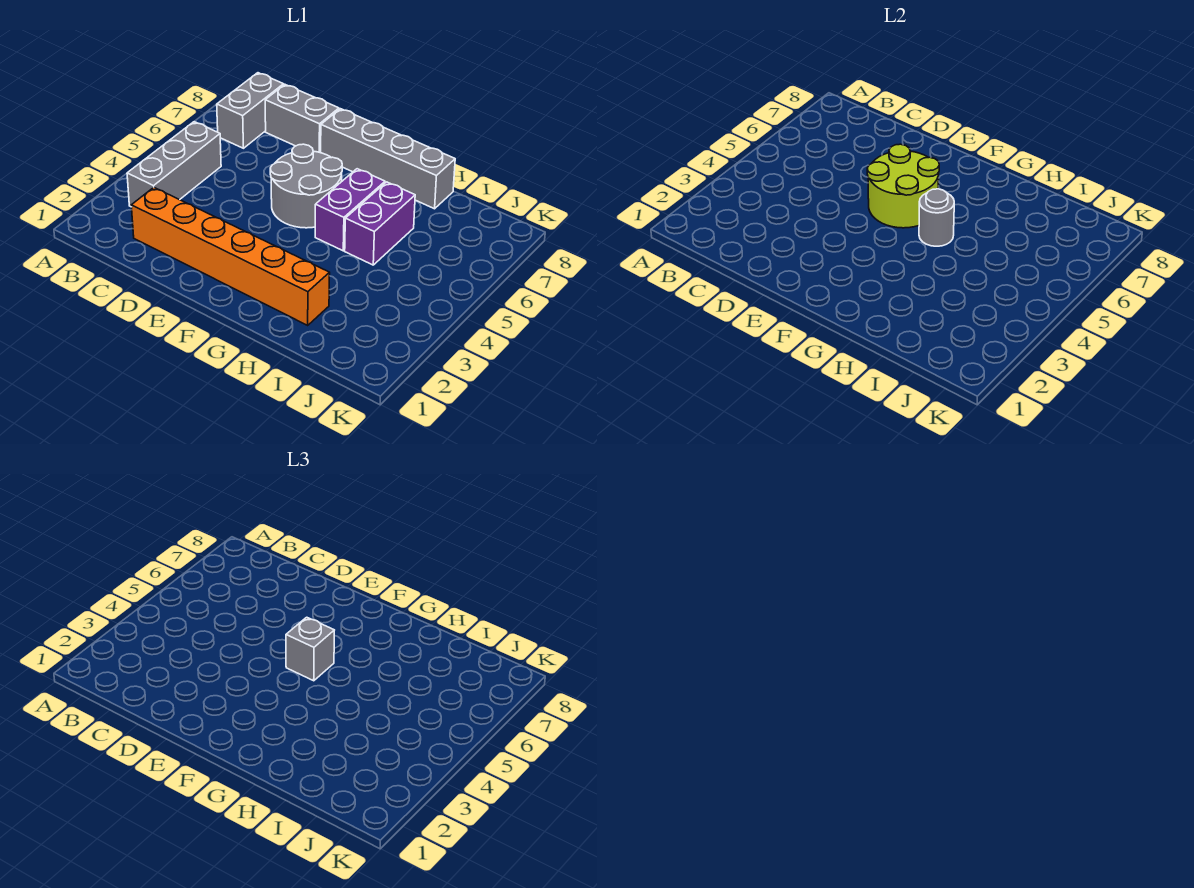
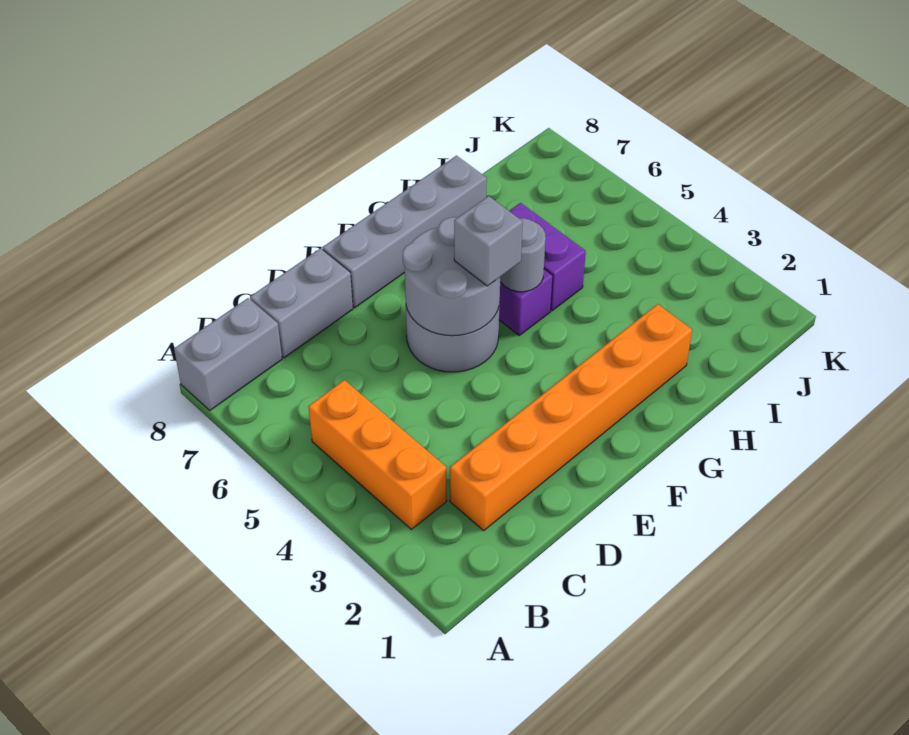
grey brick B3:B5 level 1 -> orange brick B3:B5 level 1
grey brick B7:B8 level 1 -> grey brick A8:B8 level 1
lime round brick E5:F6 level 2 -> grey round brick E5:F6 level 2

